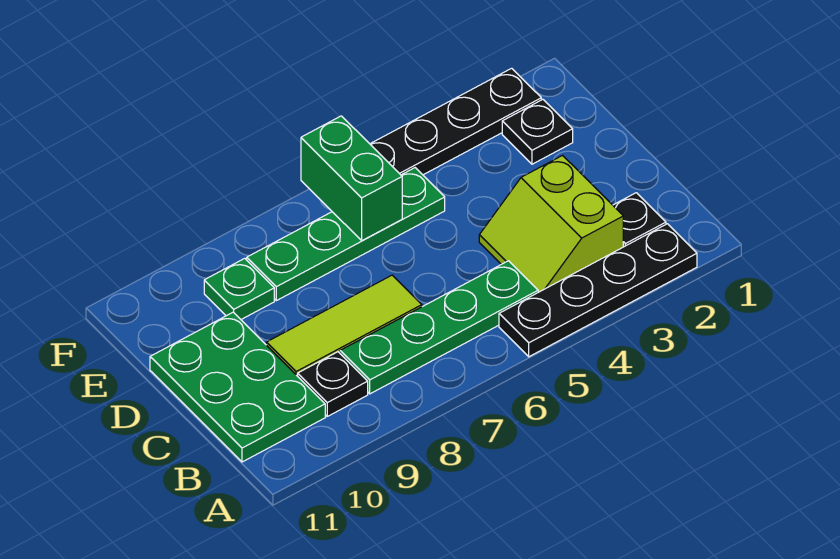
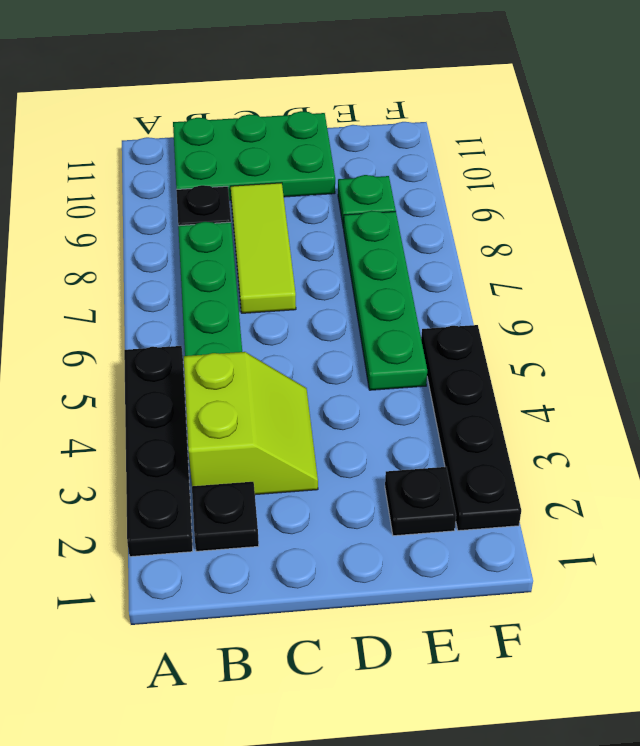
lime slope B3:C4 level 1 top 3 -> lime slope B3:C4 level 1 top B
green brick E6:F6 level 2 -> none

